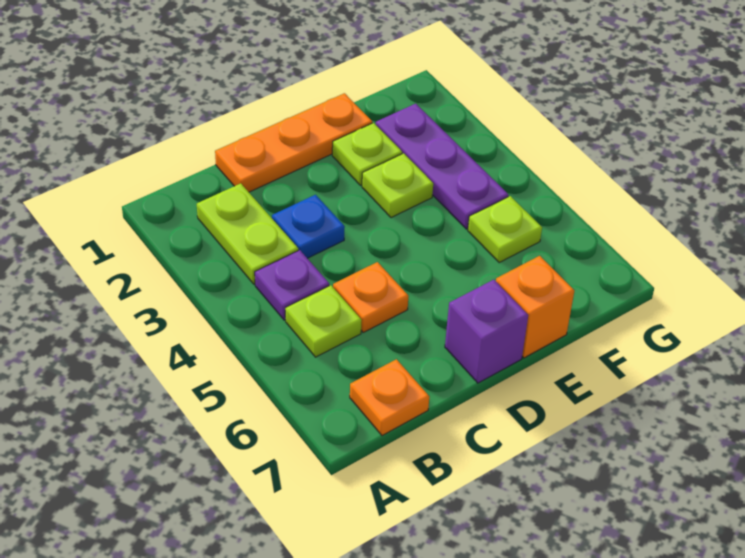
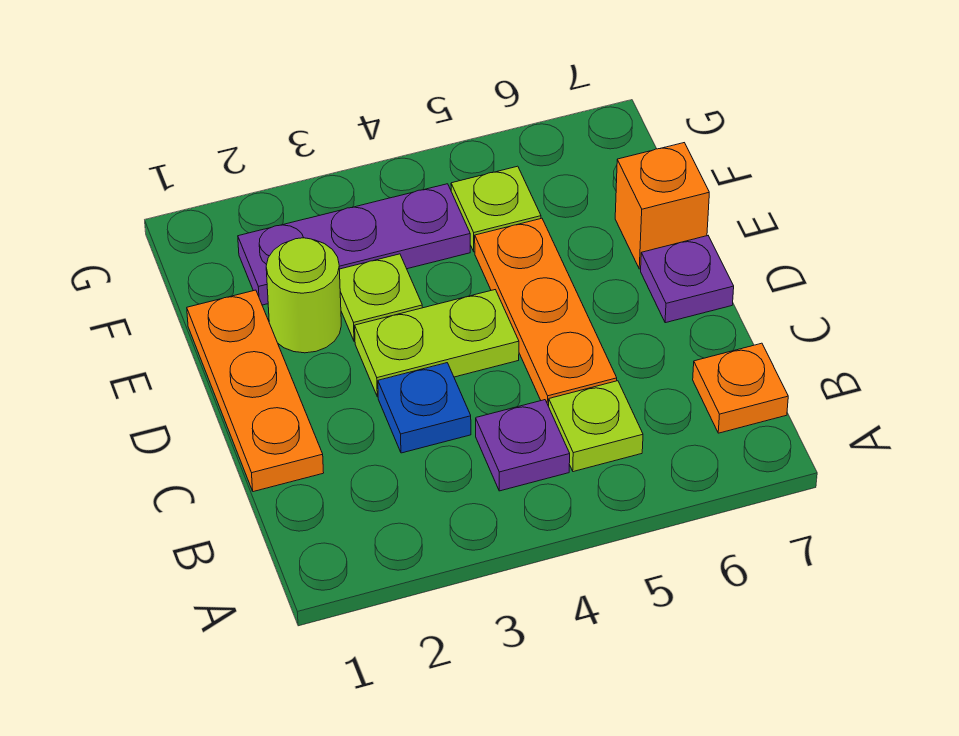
lime plate B2:B3 level 1 -> lime plate D3:D4 level 1
orange plate C5 level 1 -> orange plate C5:E5 level 1
purple brick D7 level 1 -> purple plate D7 level 1
lime plate E2 level 1 -> lime round brick E2 level 1

